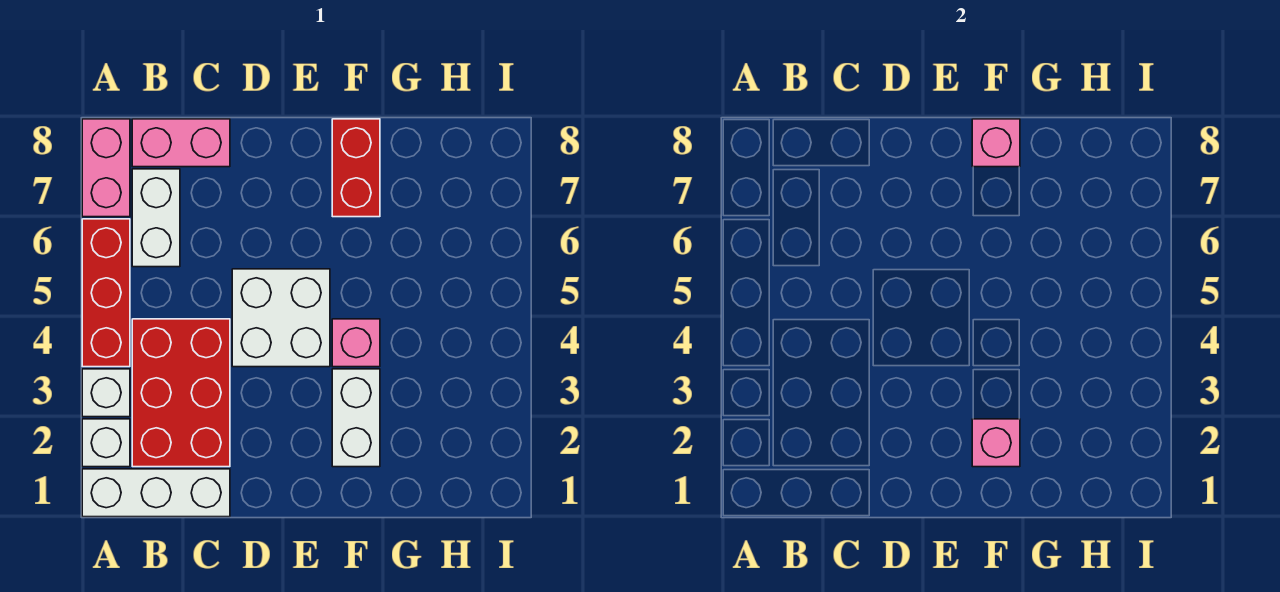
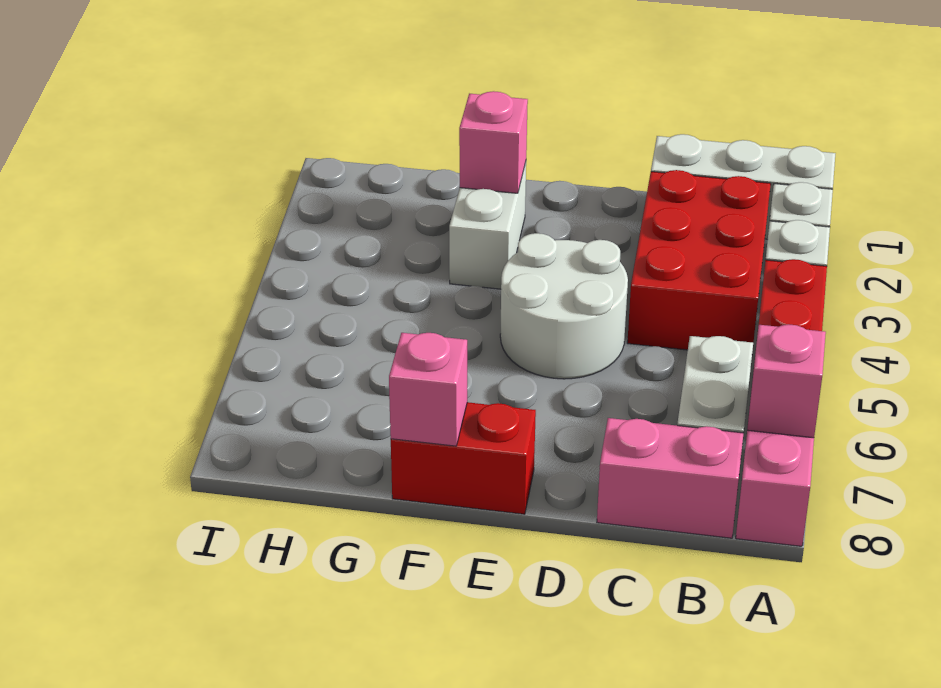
white brick D4:E5 level 1 -> white round brick D4:E5 level 1
pink brick F4 level 1 -> pink brick A7 level 2
red brick F7:F8 level 1 -> red brick E8:F8 level 1

